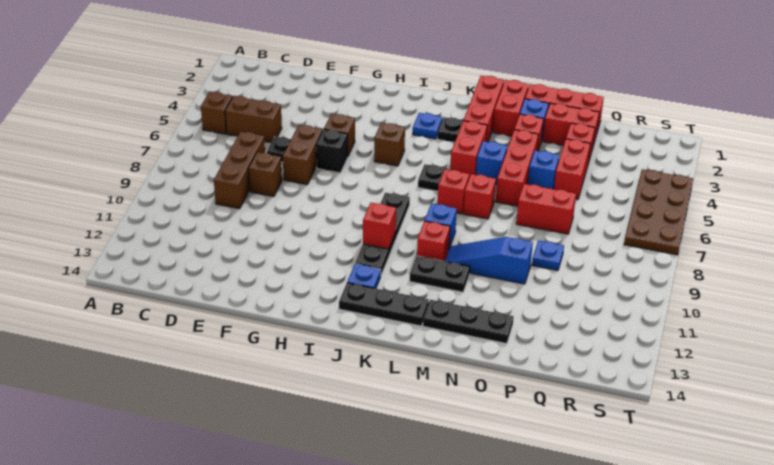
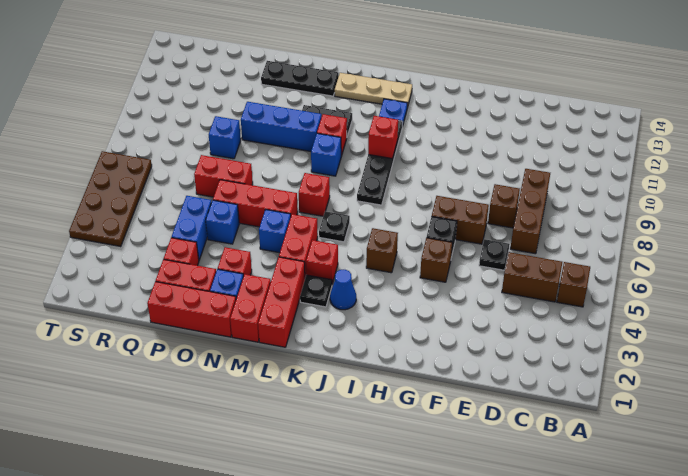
brown brick F6:F7 level 1 -> brown brick F7:G7 level 1
blue plate J3 level 1 -> blue cone J3 level 1
black plate J13:L13 level 1 -> tan plate J13:L13 level 1
red brick M7 level 1 -> red brick K4 level 1
blue slope M10:O10 level 1 top O -> blue brick M10:O10 level 1
red brick N4:N6 level 1 -> red brick M6:O6 level 1
red brick P4:P5 level 1 -> blue brick P4:P5 level 1
blue plate P9 level 1 -> blue brick P9 level 1

